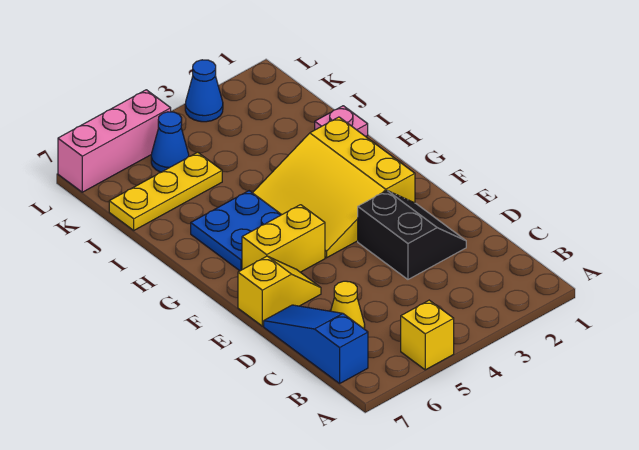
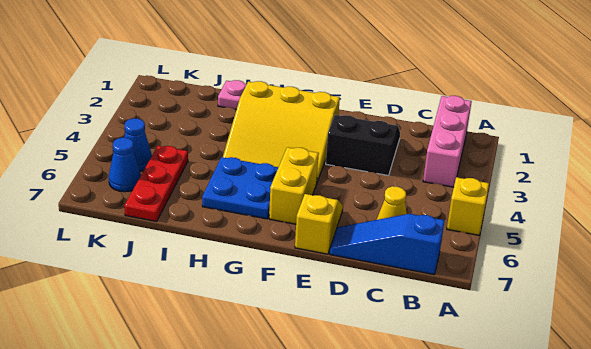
yellow plate J5:J7 level 1 -> red plate J5:J7 level 1
blue cone L3 level 1 -> blue cone K6 level 1
pink brick L5:L7 level 1 -> pink brick B1:B3 level 1

